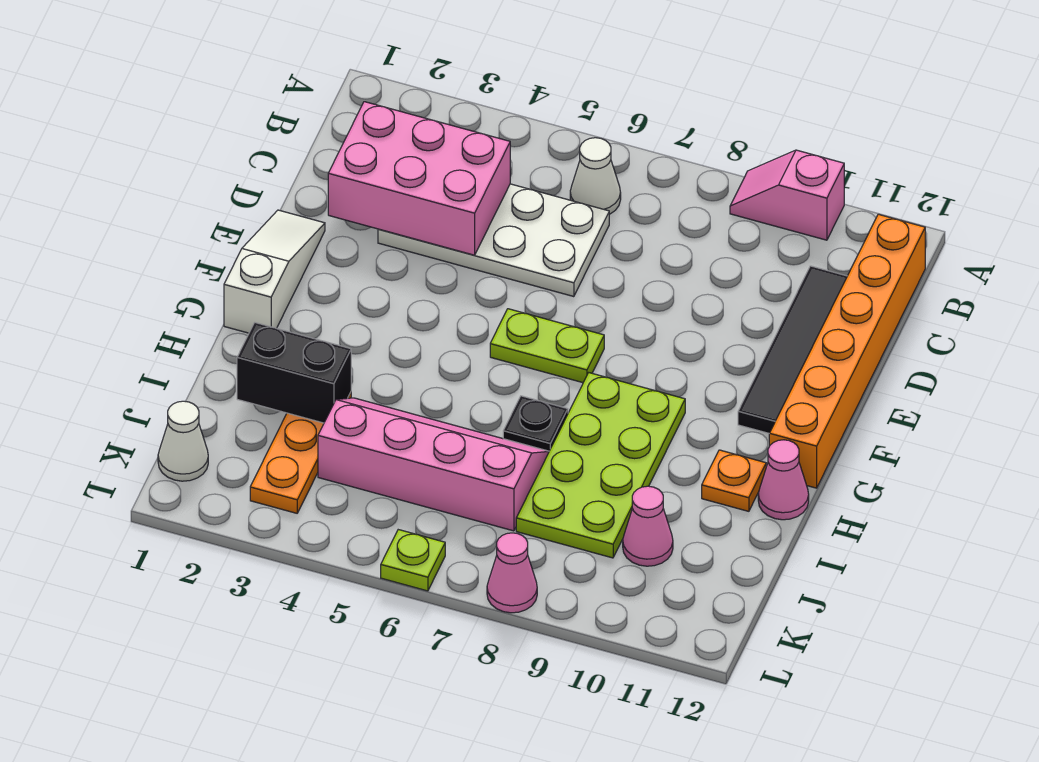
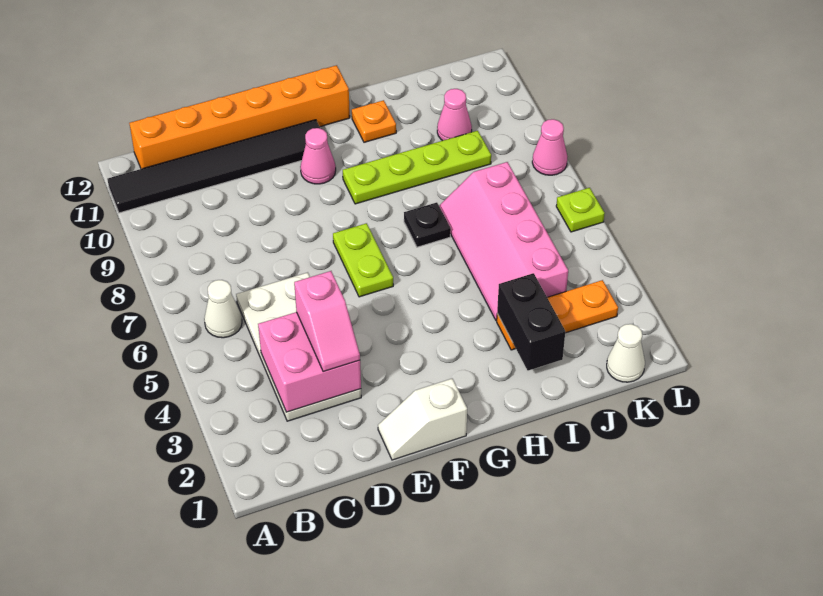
pink slope A9:A10 level 1 top 10 -> pink slope D3:D4 level 3 top 4
pink brick C2:D4 level 2 -> pink brick C3:D4 level 2
black tile C11:F11 level 1 -> black tile A11:F11 level 1
white slope E1:G1 level 1 top G -> white slope E1:F1 level 1 top F
lime plate G8:J9 level 1 -> lime plate G9:J9 level 1
pink cone H12 level 1 -> pink cone F10 level 1

